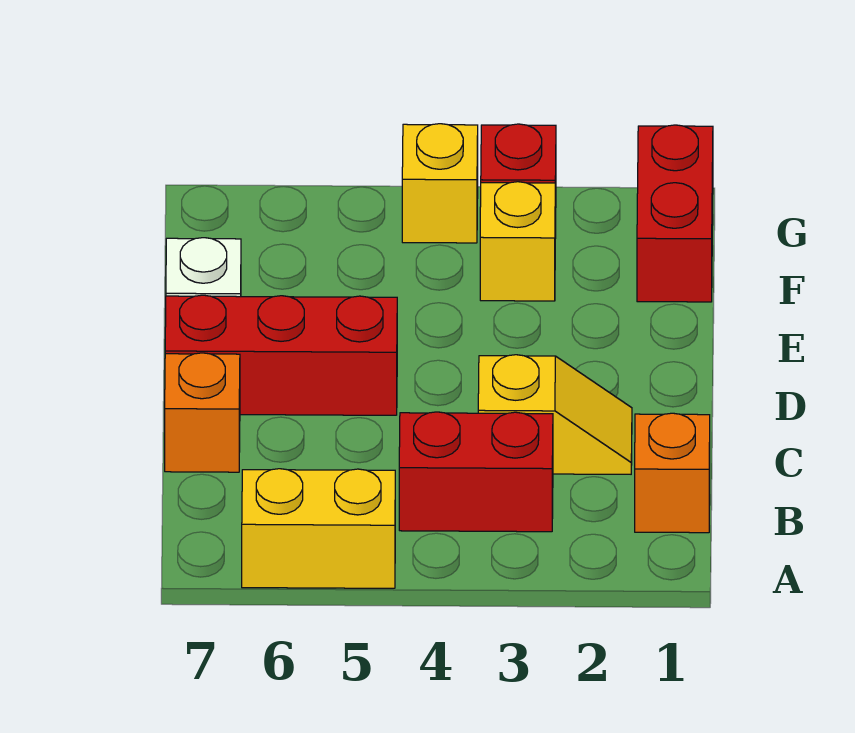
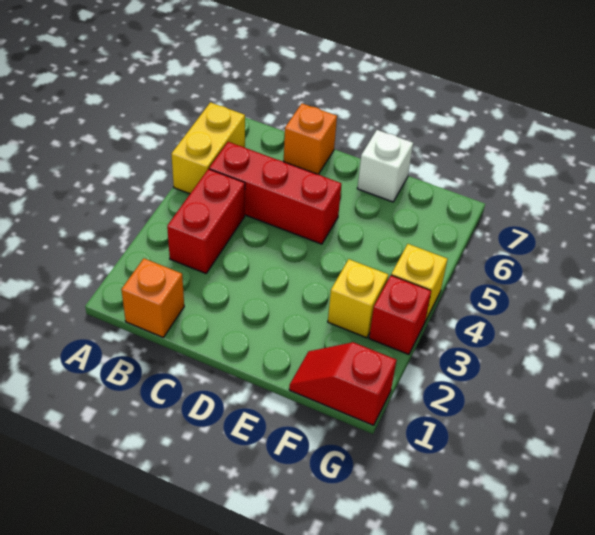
yellow slope C2:C3 level 1 top 3 -> none
red brick D5:D7 level 1 -> red brick B5:D5 level 1
red brick F1:G1 level 1 -> red slope F1:G1 level 1 top G

